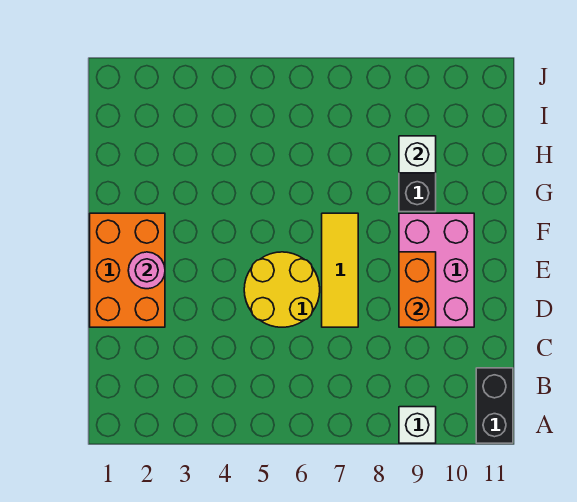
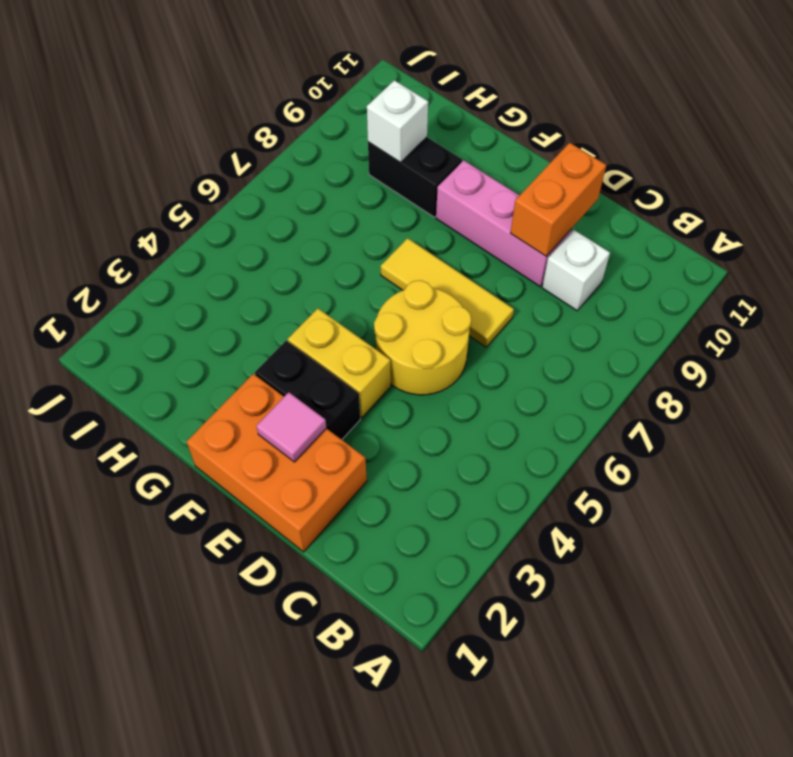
white brick A9 level 1 -> white brick C9 level 1
black brick A11:B11 level 1 -> black brick E3:F3 level 1
pink brick D9:F10 level 1 -> pink brick D9:F9 level 1
orange brick D9:E9 level 2 -> orange brick D9:D10 level 2
pink round brick E2 level 2 -> pink tile E2 level 2
none -> yellow brick E4:F4 level 1

